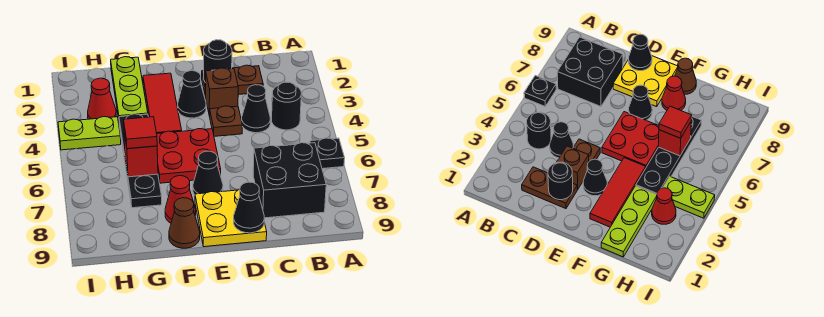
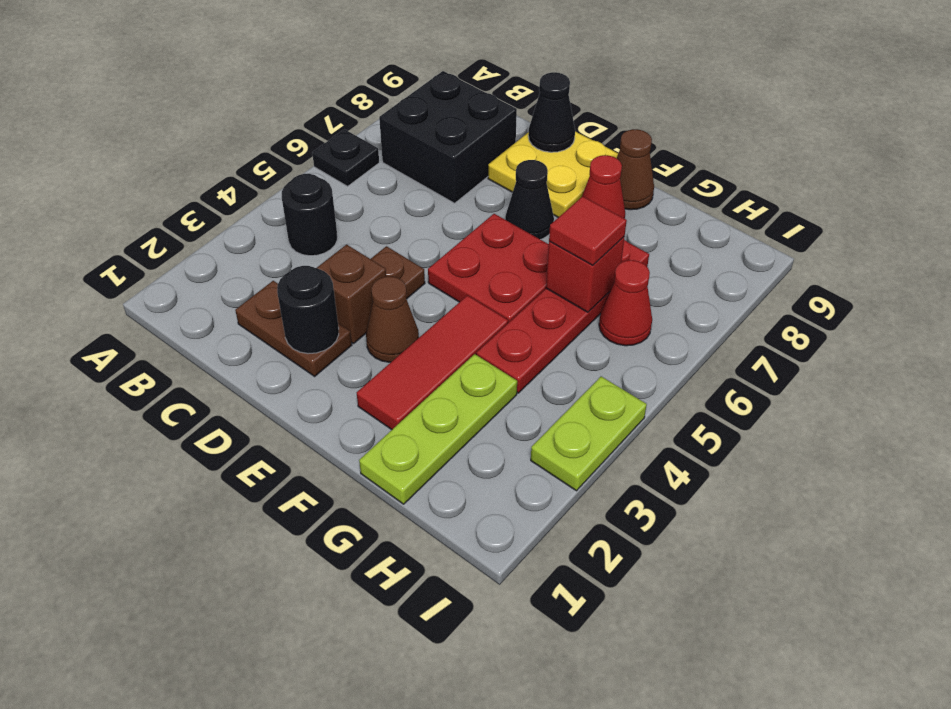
black cone C4 level 1 -> none
black cone E3 level 1 -> brown cone E3 level 1
black plate G4:G7 level 1 -> red plate G4:G7 level 1
red cone H3 level 1 -> red cone H6 level 1
lime plate H4:I4 level 1 -> lime plate I3:I4 level 1

